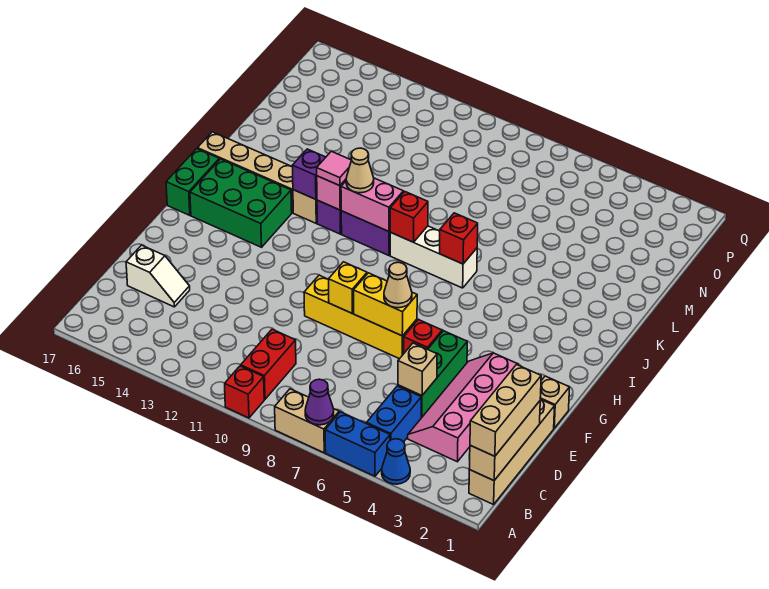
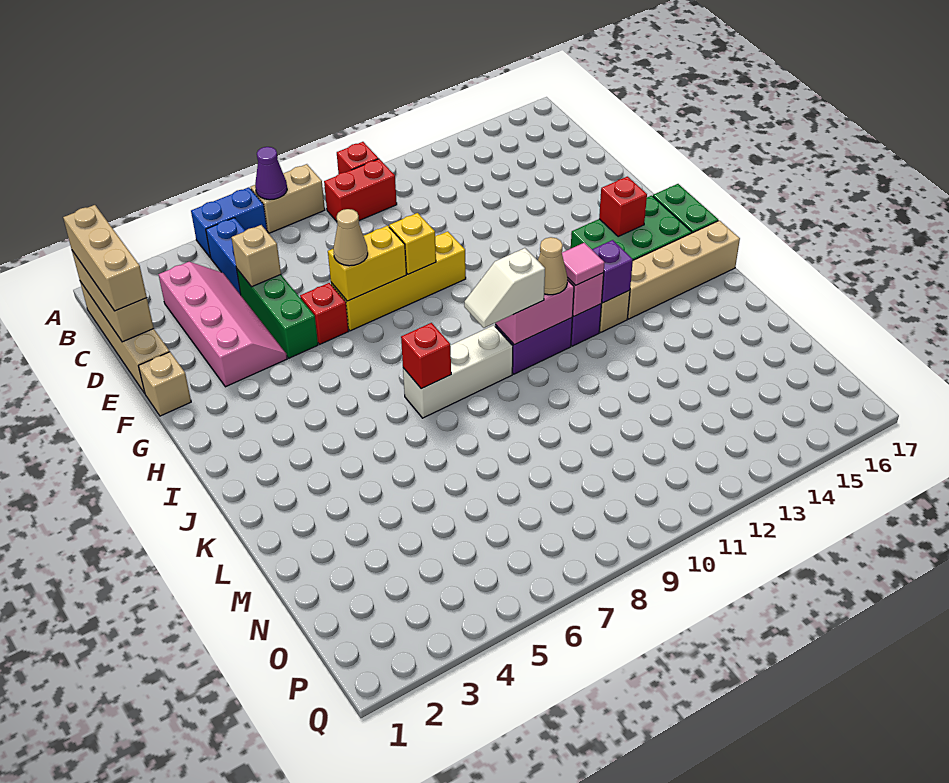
blue cone A4 level 1 -> none
red brick B10:C10 level 1 -> red brick B9:B10 level 1
white slope D15:D16 level 1 top 16 -> white slope J9:J10 level 3 top 10
red brick J9 level 2 -> red brick H15 level 2

